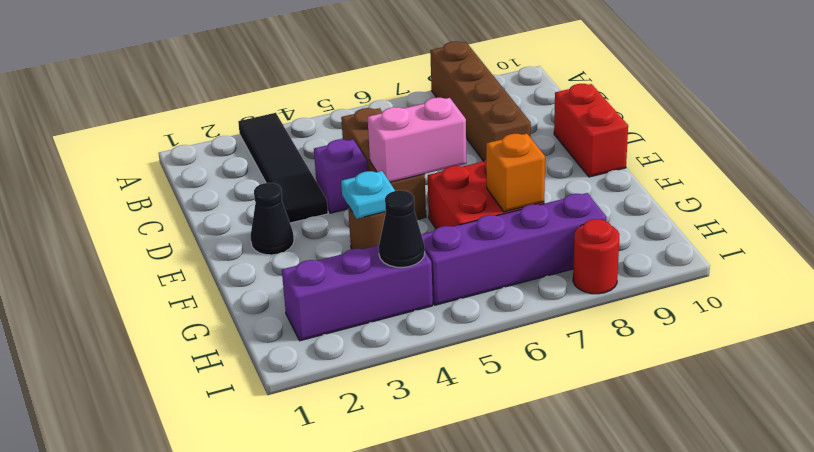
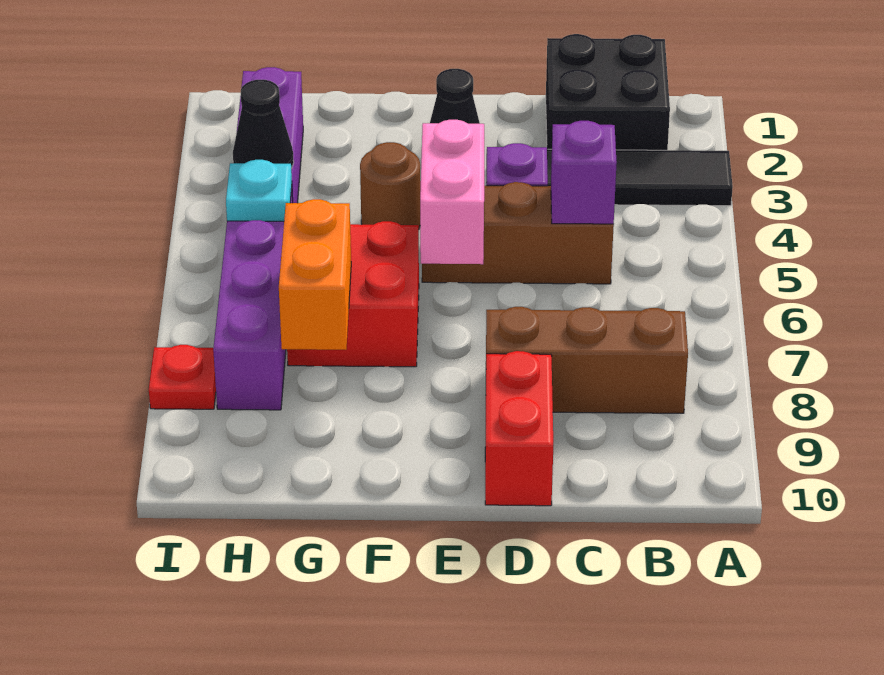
brown brick A8:D8 level 1 -> brown brick B8:D8 level 1
none -> black brick B1:C2 level 1
none -> purple brick C5 level 2
red brick D10:E10 level 1 -> red brick D9:D10 level 1
cyan plate F4 level 2 -> cyan plate H5 level 2
orange brick G7 level 2 -> orange brick G7:G8 level 2
red round brick I8 level 1 -> red plate I8 level 1

